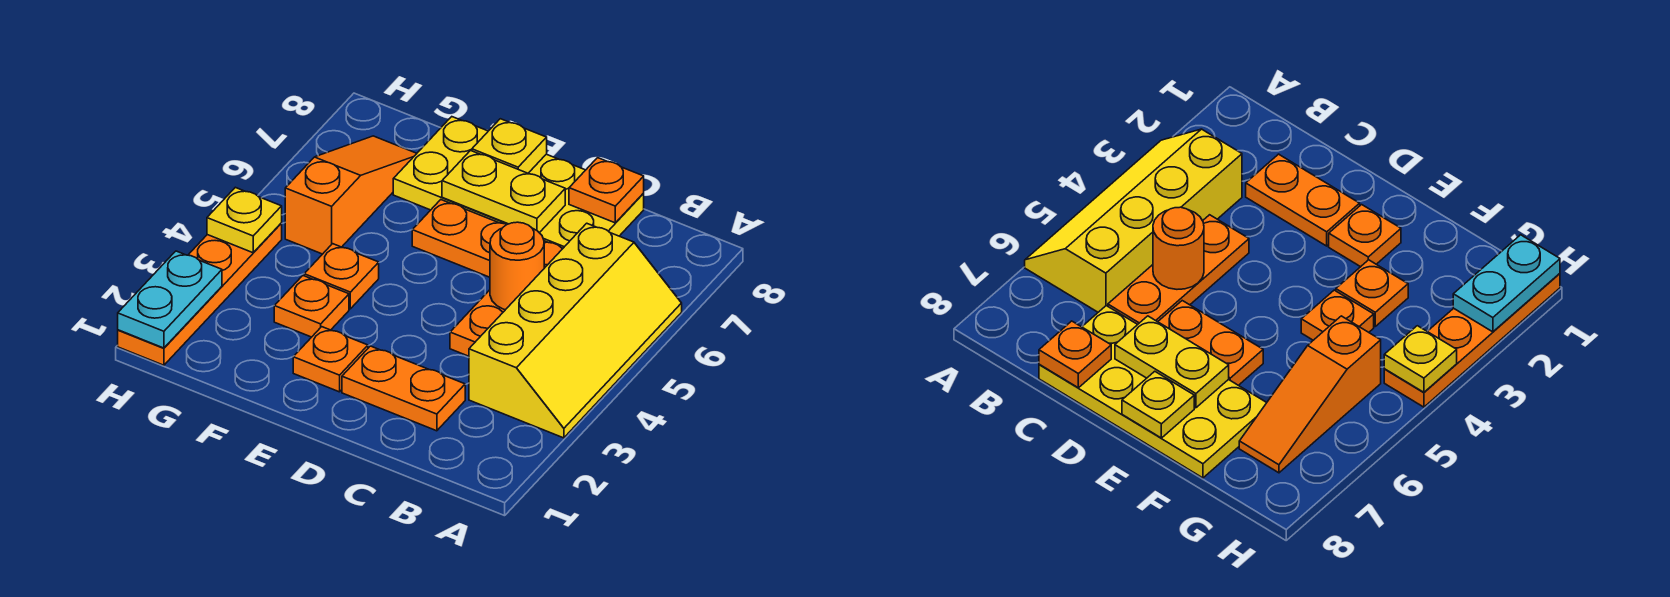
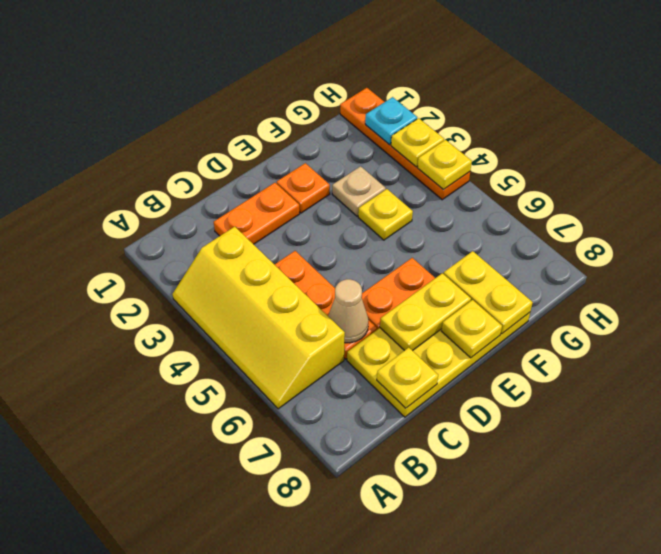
orange round brick C5 level 2 -> none
none -> tan cone C6 level 2
orange plate C8 level 2 -> yellow plate C8 level 2
orange plate F3 level 1 -> tan plate F3 level 1
orange plate F4 level 1 -> yellow plate F4 level 1
none -> yellow plate F7:F8 level 2
orange slope G5:G7 level 1 top 5 -> none
cyan plate H1:H2 level 2 -> cyan plate H2 level 2
none -> yellow plate H3 level 2

